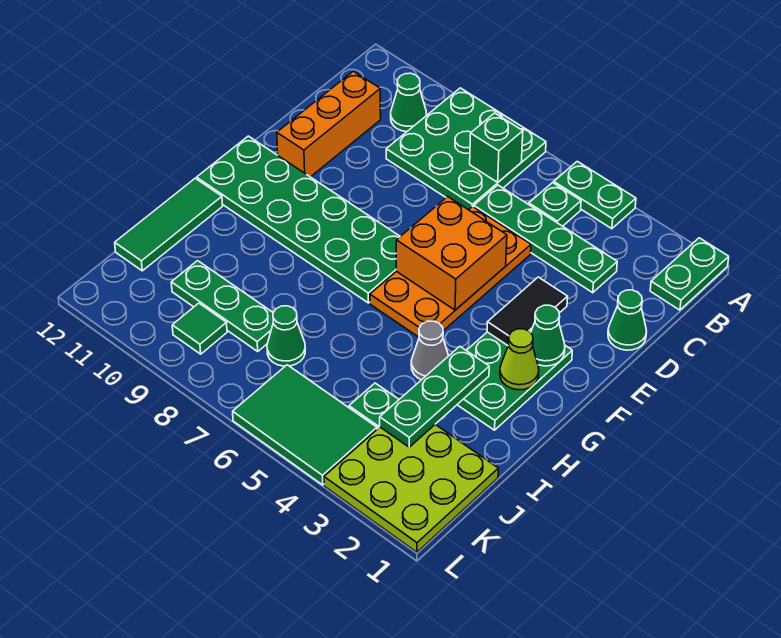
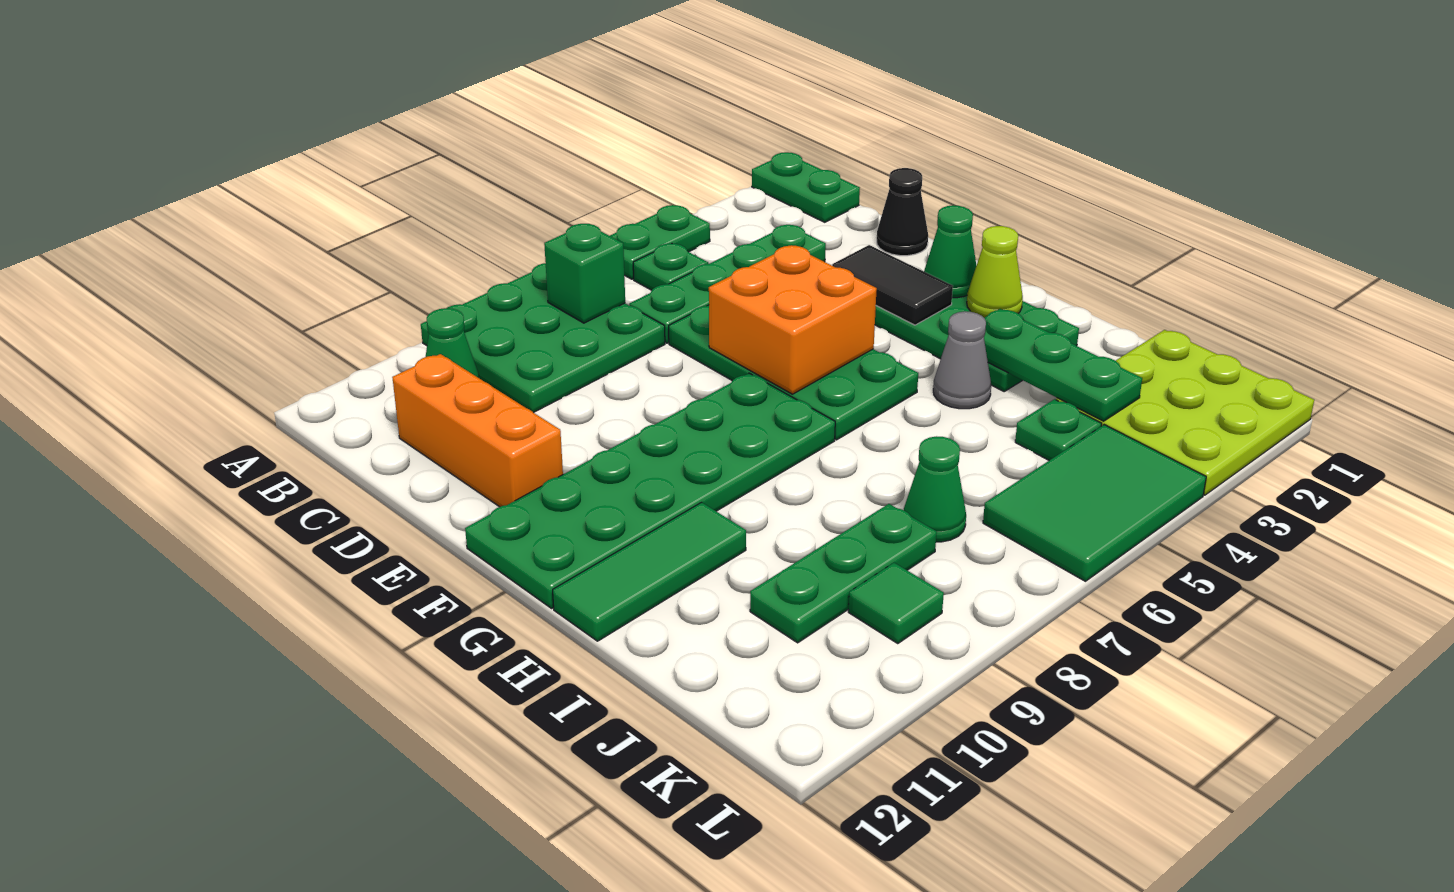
green cone D1 level 1 -> black cone D1 level 1
orange plate D5:G6 level 1 -> green plate D5:G6 level 1
green tile H12:J12 level 1 -> green tile H10:H12 level 1

